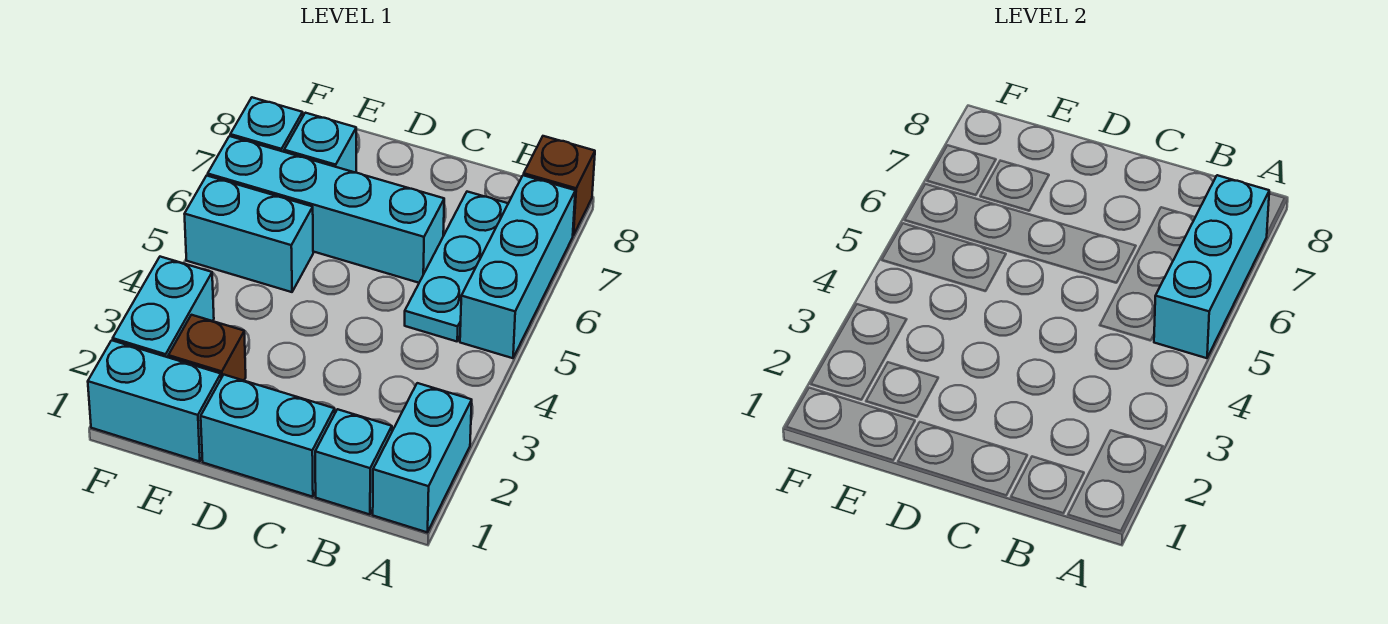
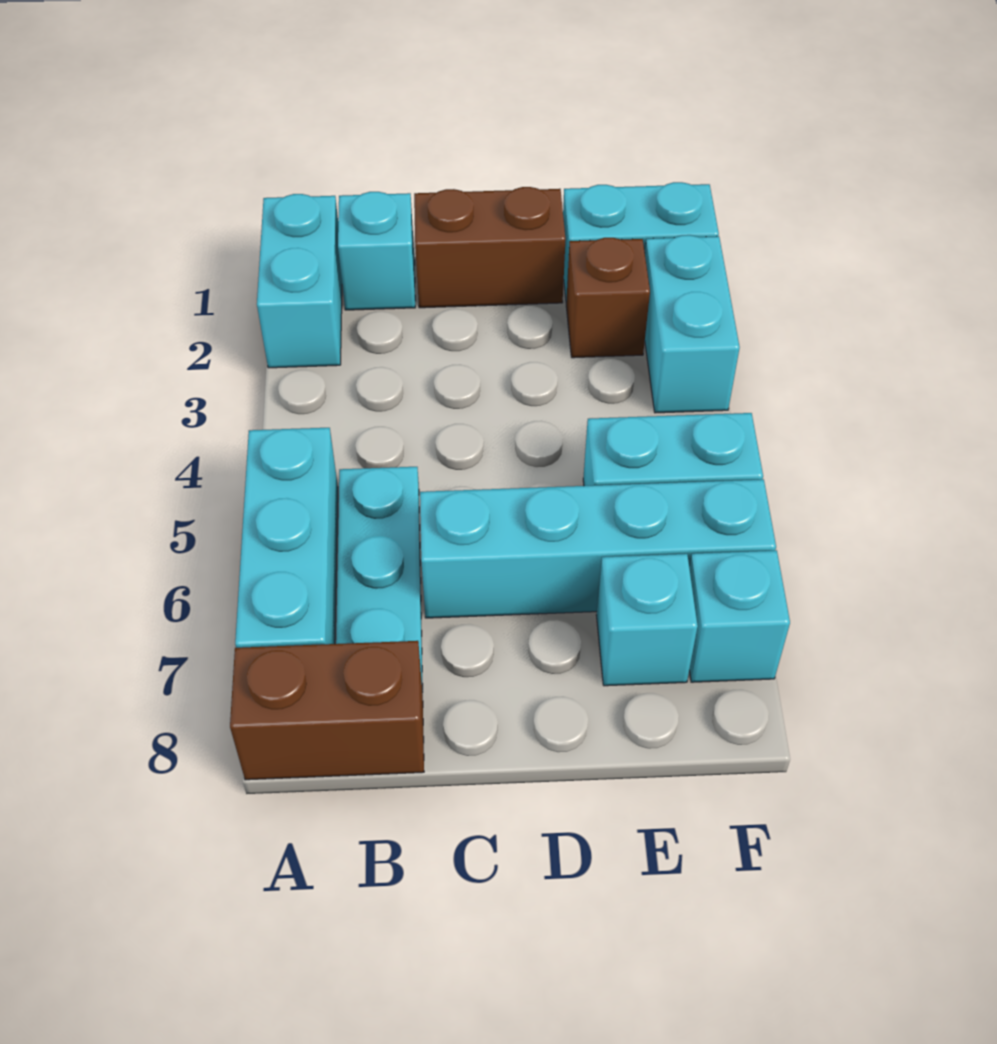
cyan brick A5:A7 level 2 -> none
brown brick A8 level 1 -> brown brick A8:B8 level 1
cyan brick C1:D1 level 1 -> brown brick C1:D1 level 1

